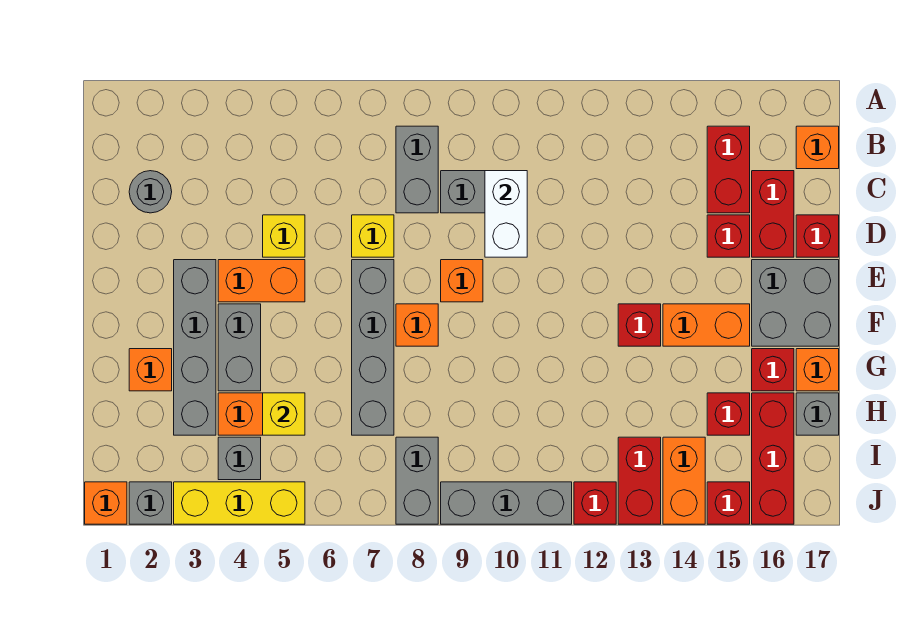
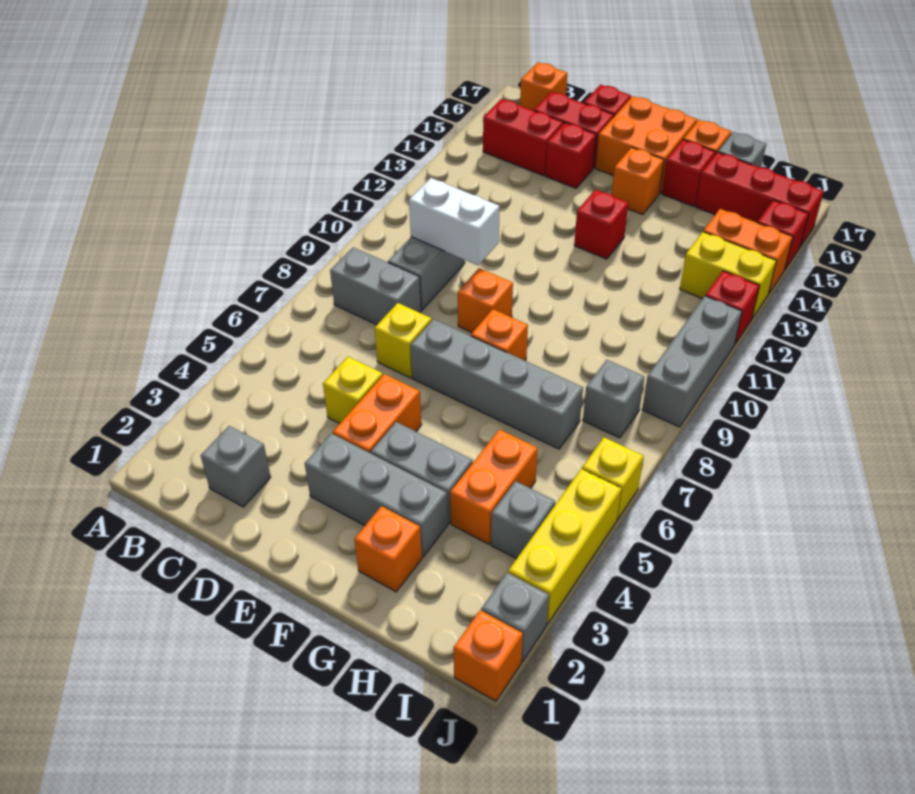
grey round brick C2 level 1 -> grey brick C2 level 1
grey brick E3:H3 level 1 -> grey brick E3:G3 level 1
grey brick E16:F17 level 1 -> orange brick E16:F17 level 1
orange brick F14:F15 level 1 -> orange brick F15 level 1
yellow brick H5 level 2 -> yellow brick J6 level 1
red brick H15 level 1 -> none
grey brick I8:J8 level 1 -> grey brick I8 level 1
red brick I13:J13 level 1 -> yellow brick I13:J13 level 1

